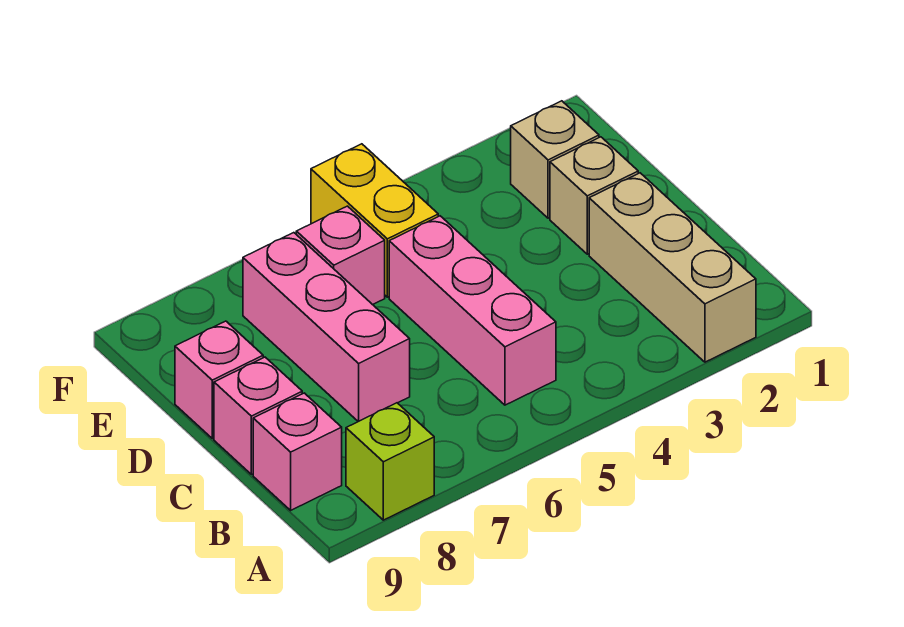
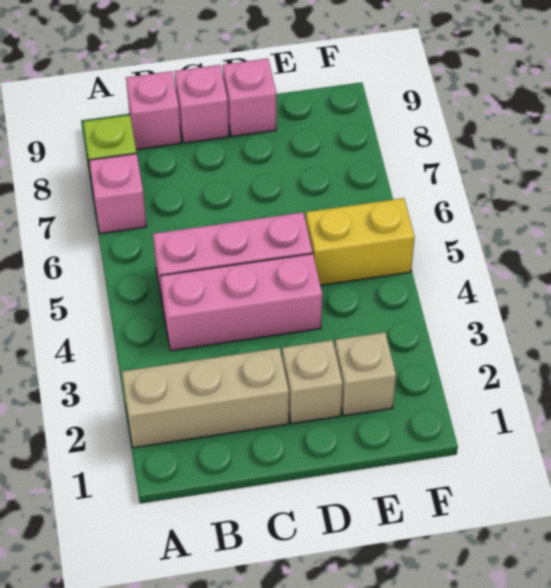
pink brick C7:E7 level 1 -> pink brick B4:D4 level 1
pink brick E6 level 1 -> pink brick A7 level 1

